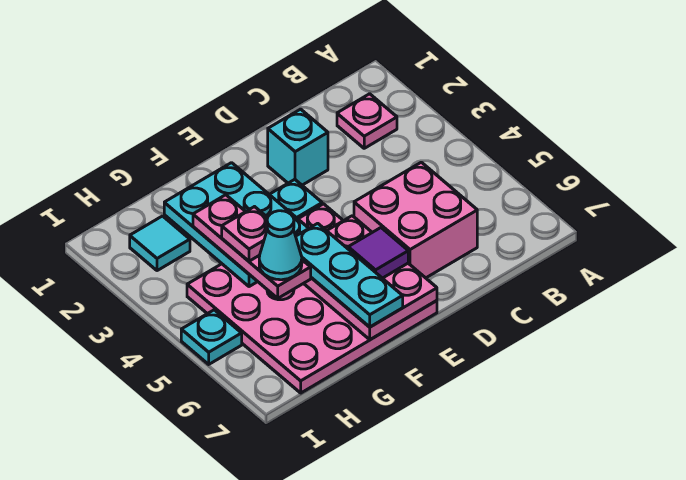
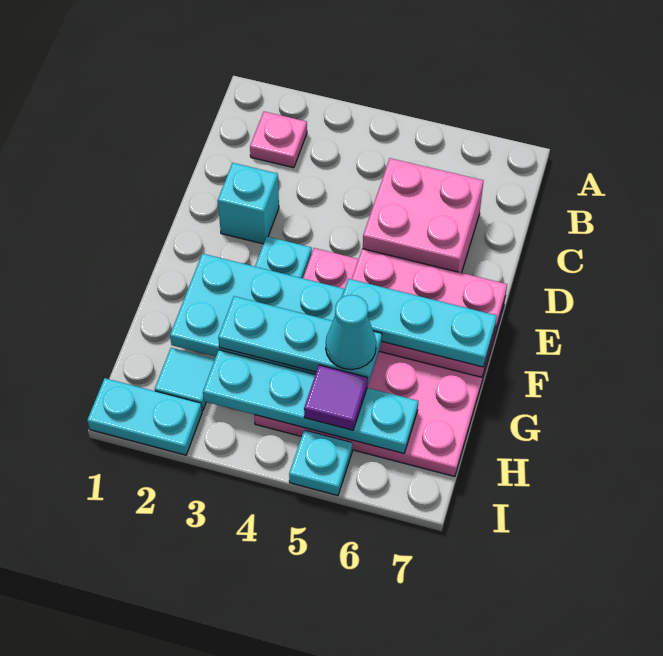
purple tile E6 level 3 -> purple tile H5 level 3
pink plate G3:G5 level 3 -> cyan plate G3:G5 level 3
pink plate G4 level 4 -> none
none -> cyan plate H3:H6 level 2
none -> cyan plate I1:I2 level 1

